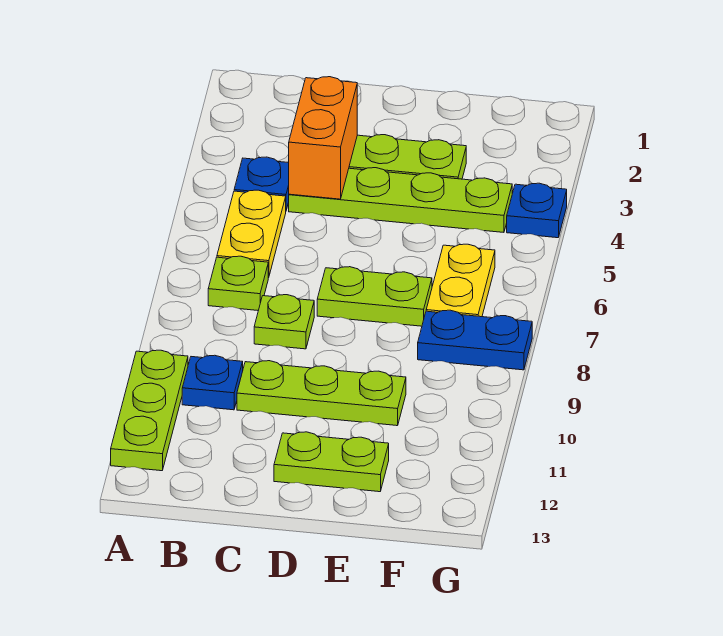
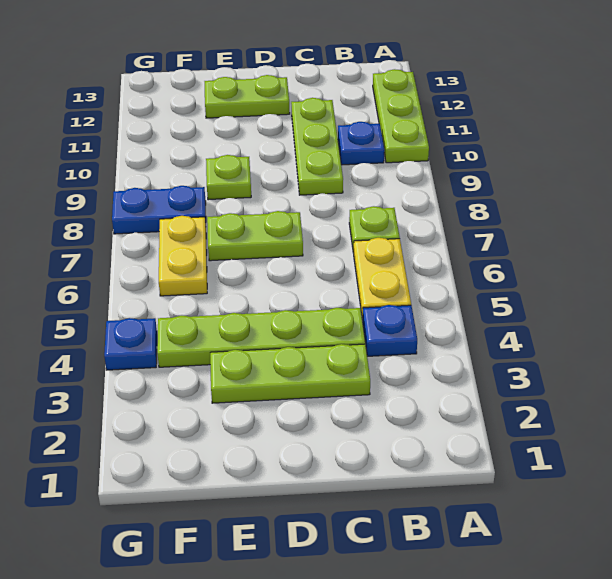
orange brick C3:C4 level 2 -> none
lime plate C8 level 1 -> lime plate E9 level 1
lime plate C10:E10 level 1 -> lime plate C9:C11 level 1

